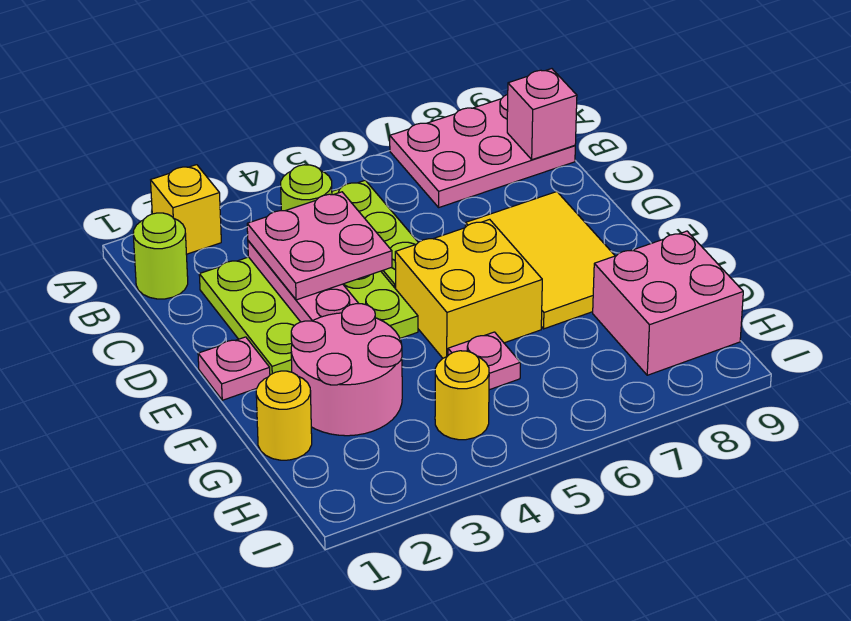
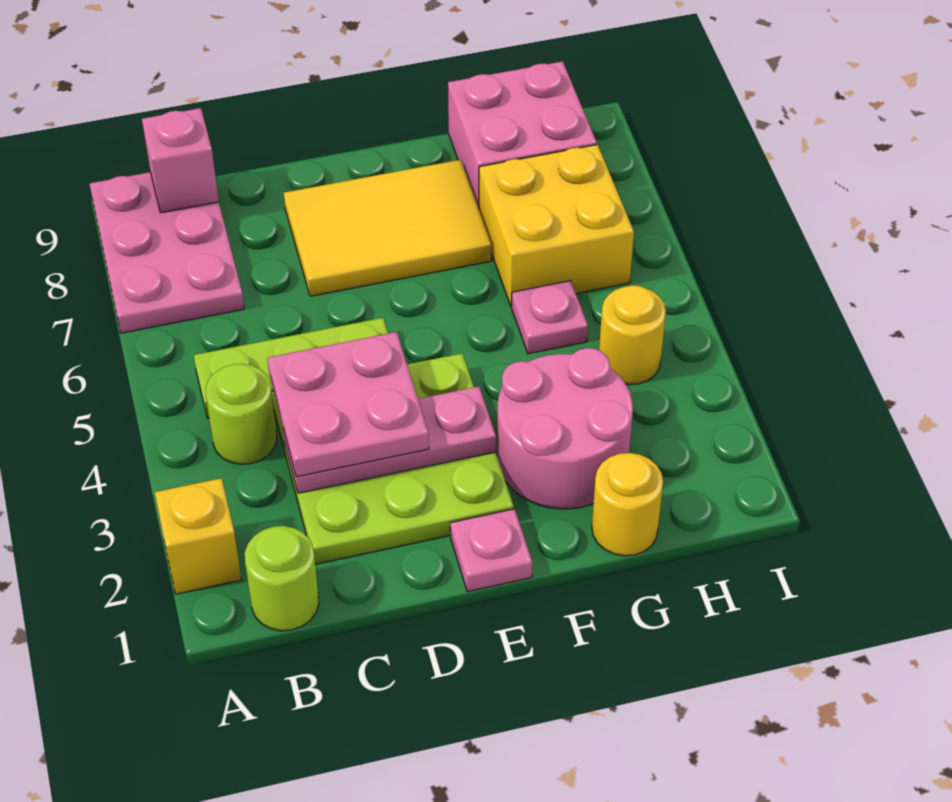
yellow brick E5:F6 level 1 -> yellow brick G6:H7 level 1

